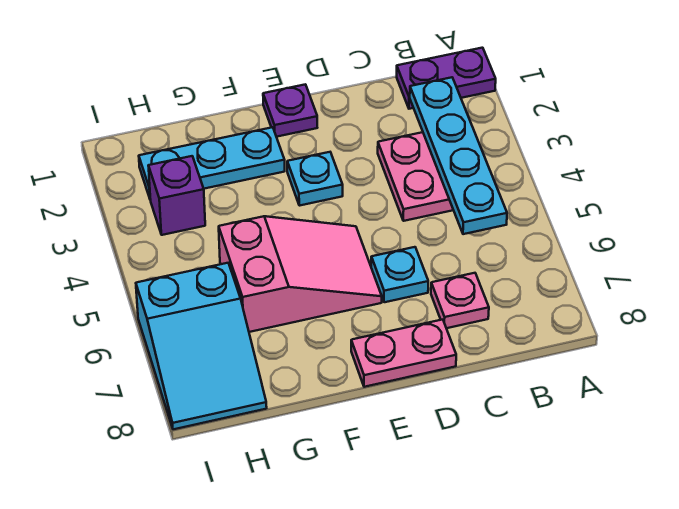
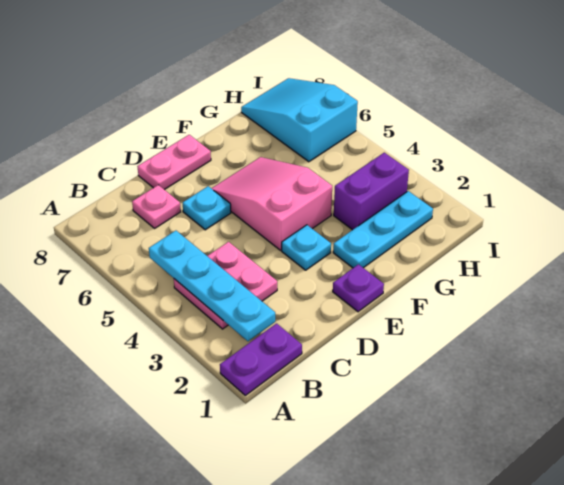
pink slope E5:G6 level 1 top G -> pink slope E4:F6 level 1 top 4
purple brick H3 level 1 -> purple brick G3:H3 level 1

